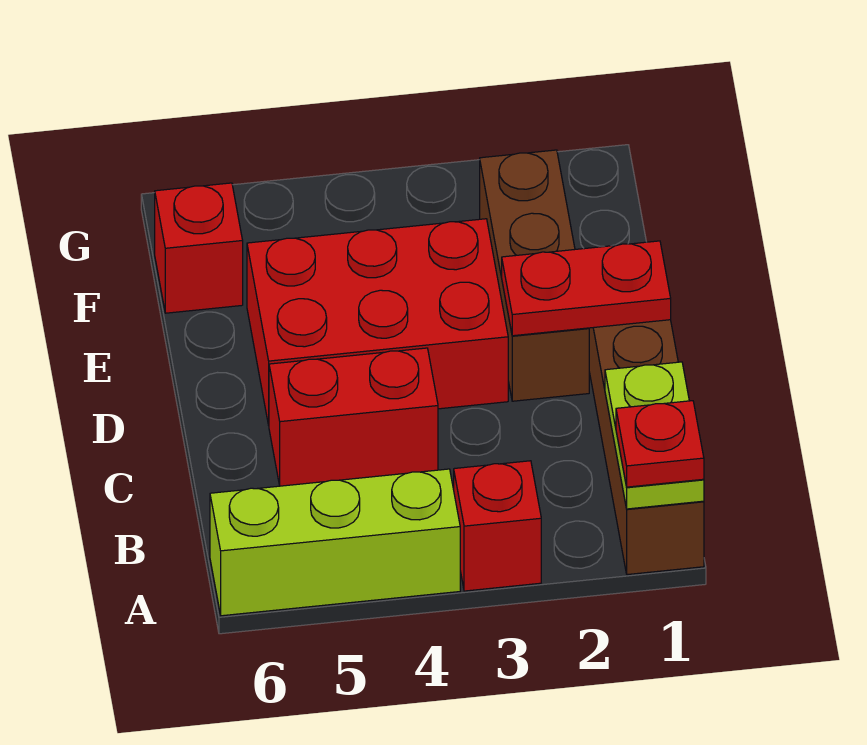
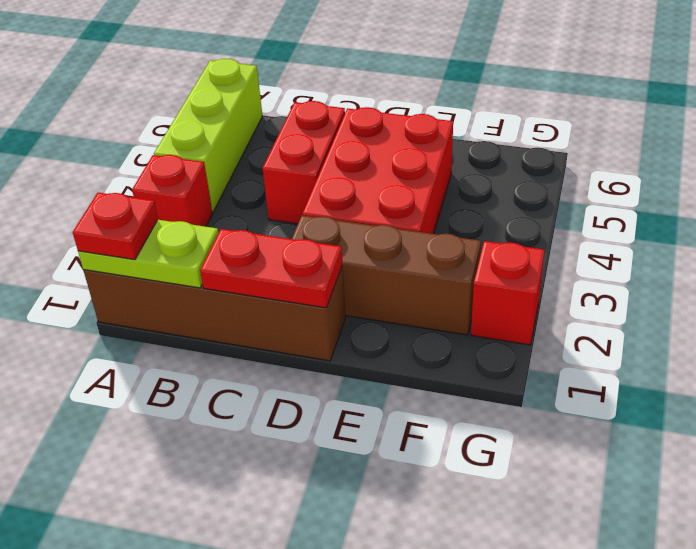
red plate D1:D2 level 2 -> red plate C1:D1 level 2
red brick F6 level 1 -> red brick G2 level 1

